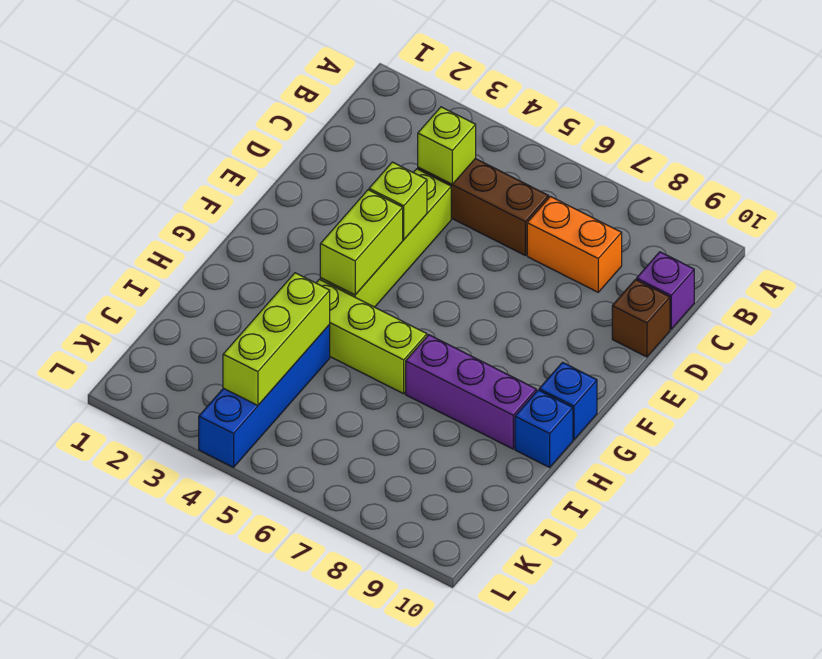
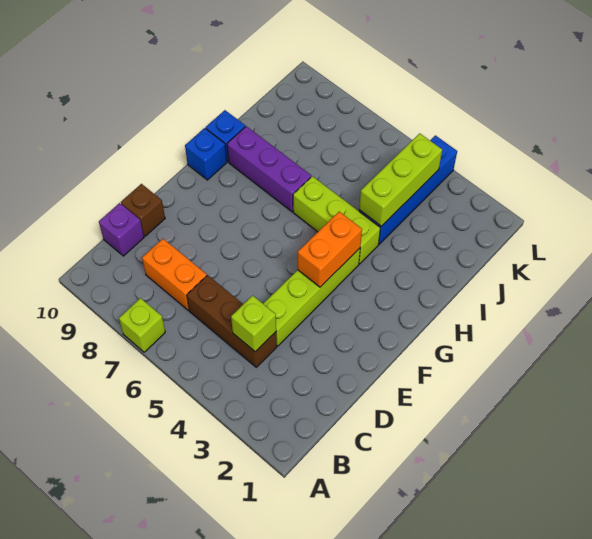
lime brick E4 level 2 -> lime brick A7 level 1
lime brick F4:G4 level 2 -> orange brick F4:G4 level 2

